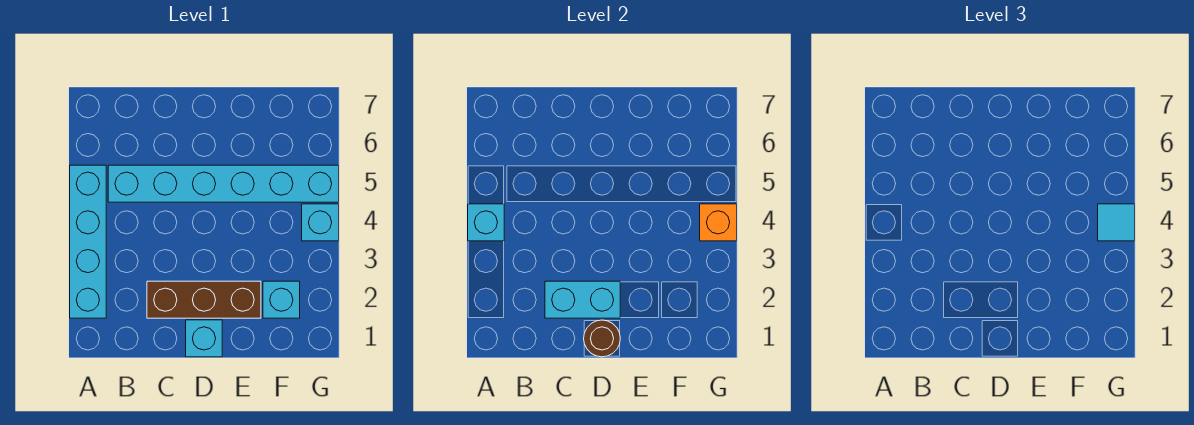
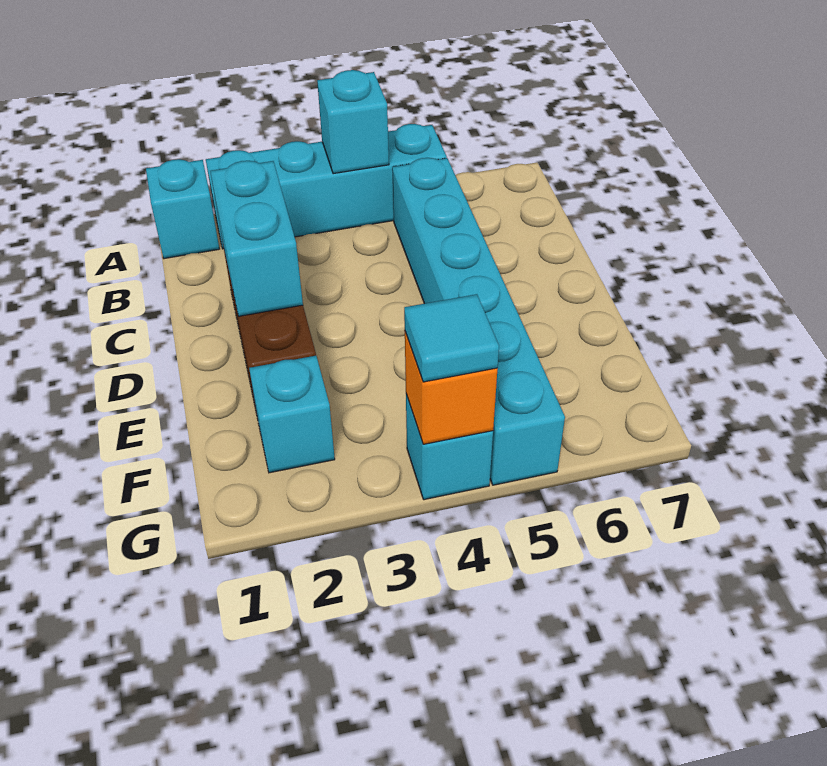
cyan brick D1 level 1 -> cyan brick A1 level 1
brown round brick D1 level 2 -> none

